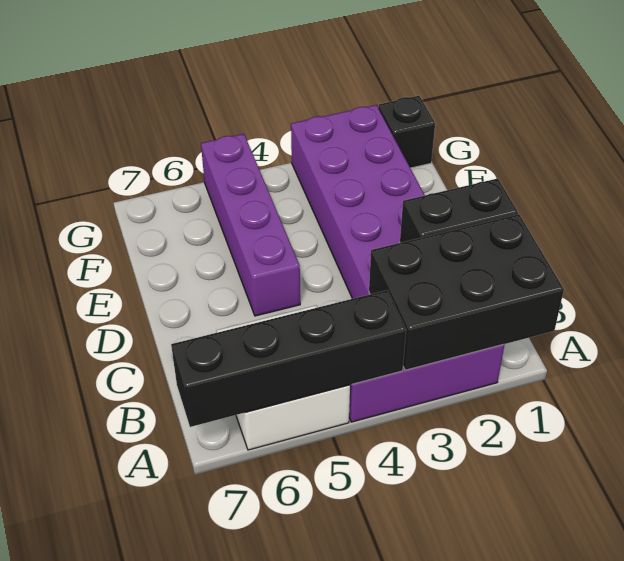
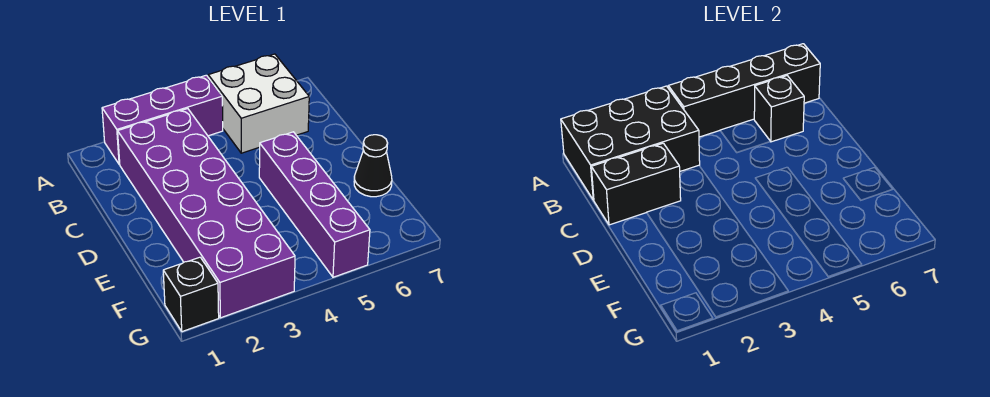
none -> black brick B6 level 2
none -> black cone E7 level 1

